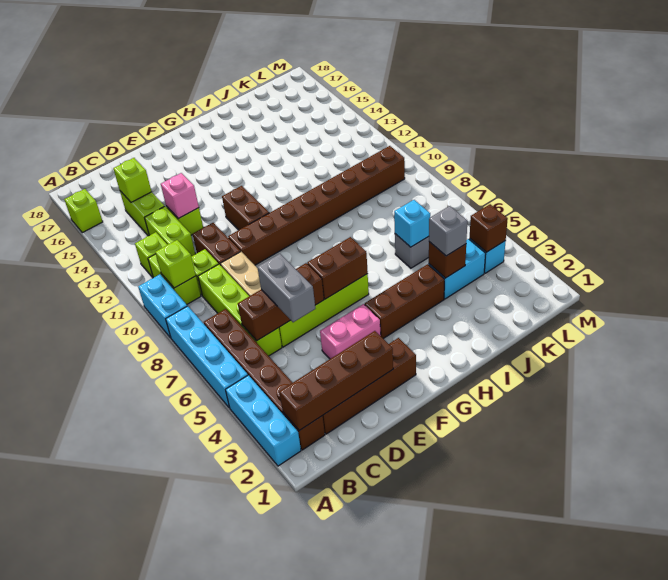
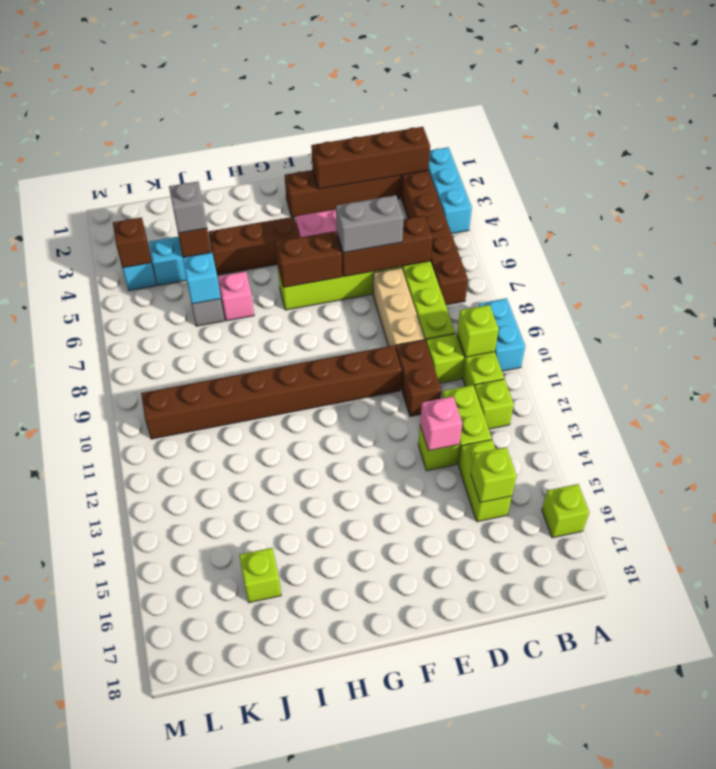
cyan brick A5:A8 level 1 -> none
grey brick D5:D6 level 3 -> grey brick D6:E6 level 3
brown brick F11:F12 level 1 -> none
none -> pink brick I6 level 1
none -> lime brick J16 level 1

